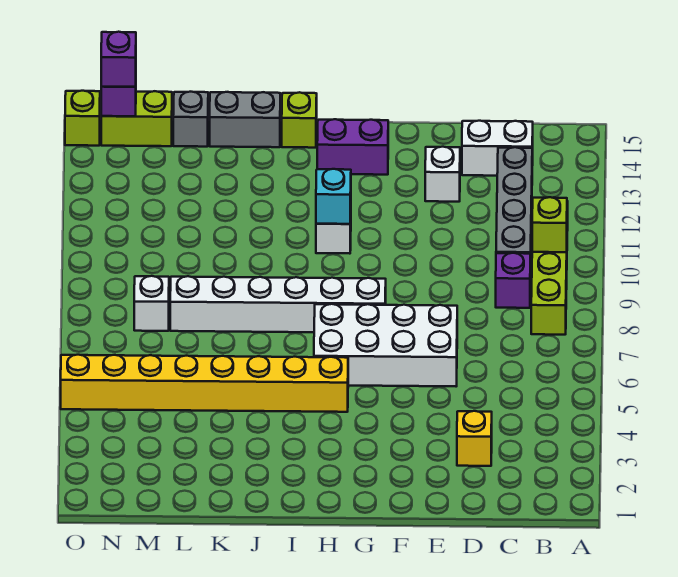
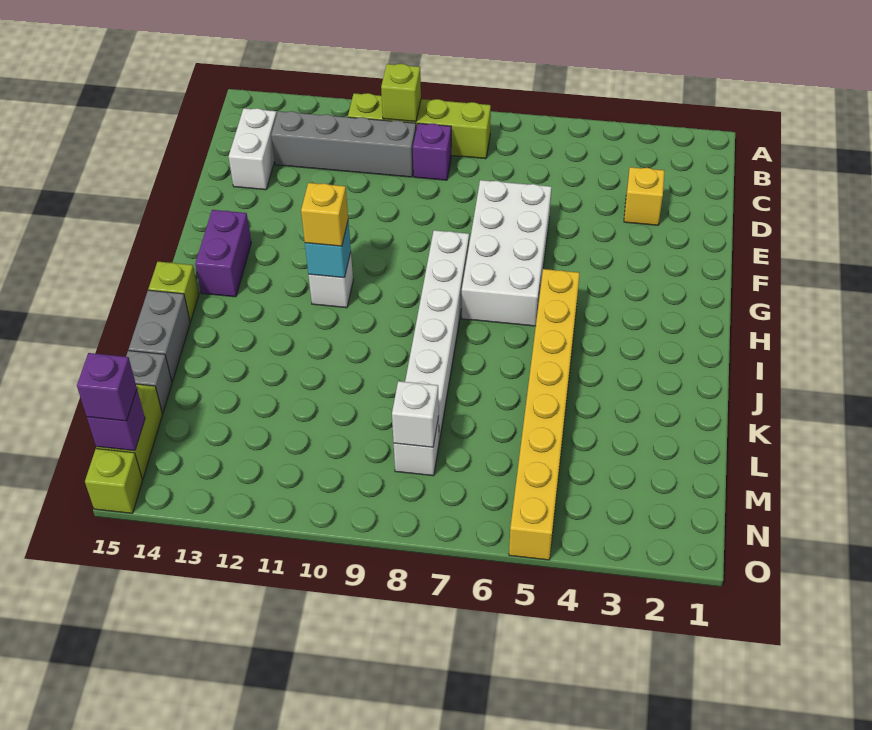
white brick E13 level 1 -> white brick M8 level 2
none -> yellow brick H11 level 3

